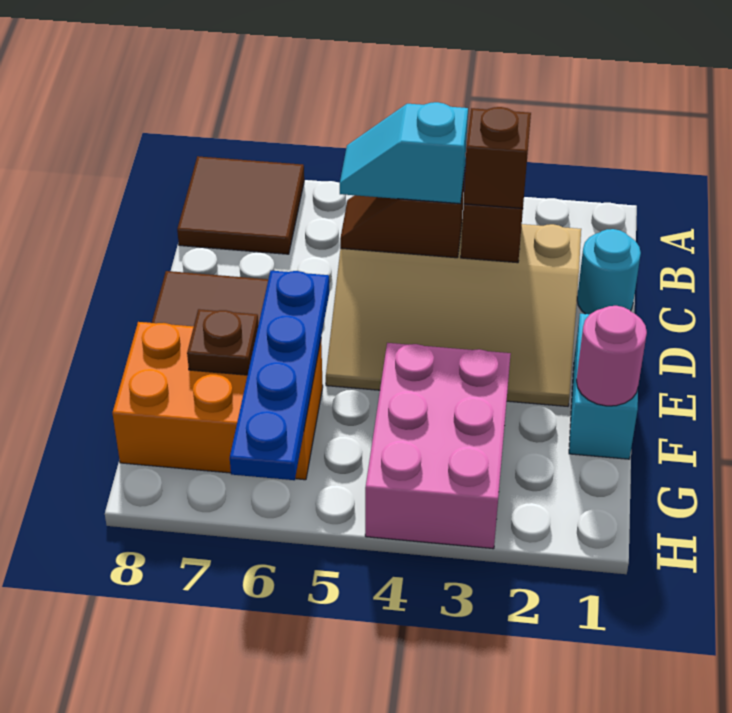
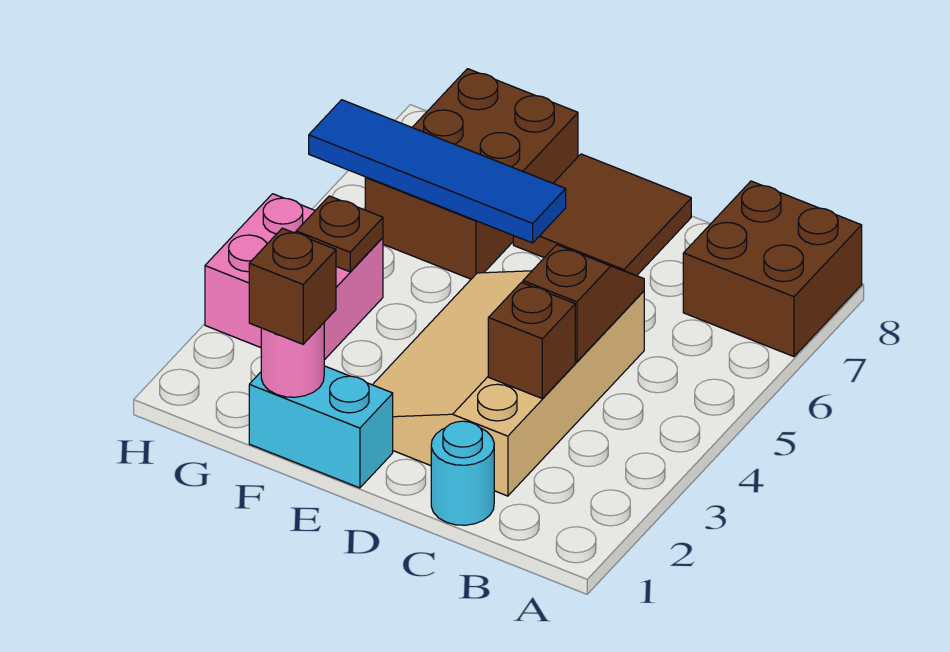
brown tile A7:B8 level 1 -> brown brick A7:B8 level 1
brown brick C3 level 3 -> brown brick F1 level 3
cyan slope C4:C5 level 3 top 4 -> none
blue plate E6:H6 level 2 -> blue tile E6:H6 level 2
pink brick F3:H4 level 1 -> pink brick G3:H4 level 1
orange brick F6:G8 level 1 -> brown brick F6:G8 level 1
brown plate F7 level 2 -> brown plate G4 level 2

